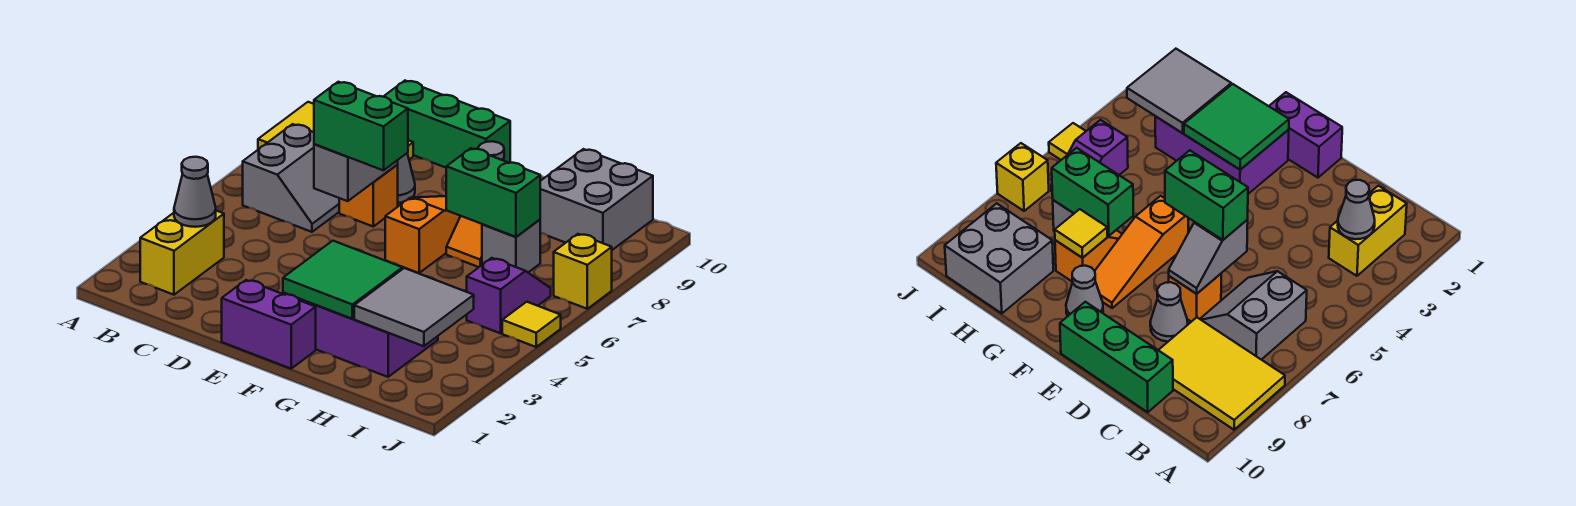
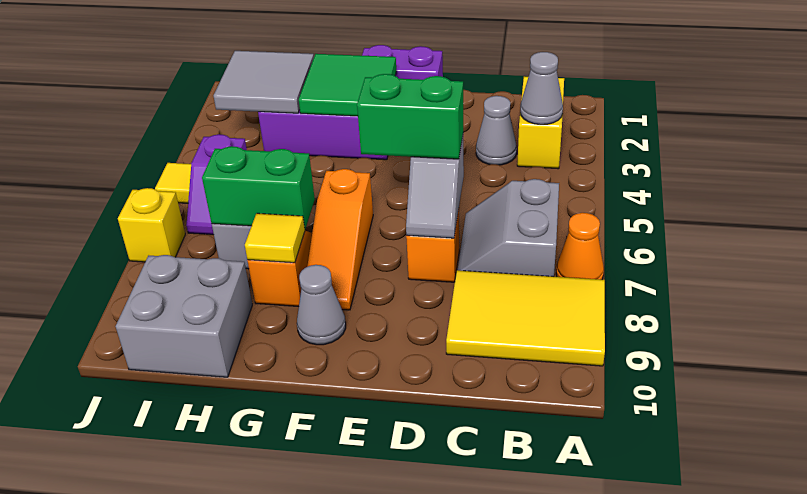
none -> orange cone A7 level 1
green brick C10:E10 level 1 -> none
grey cone D8 level 1 -> grey cone C3 level 1

